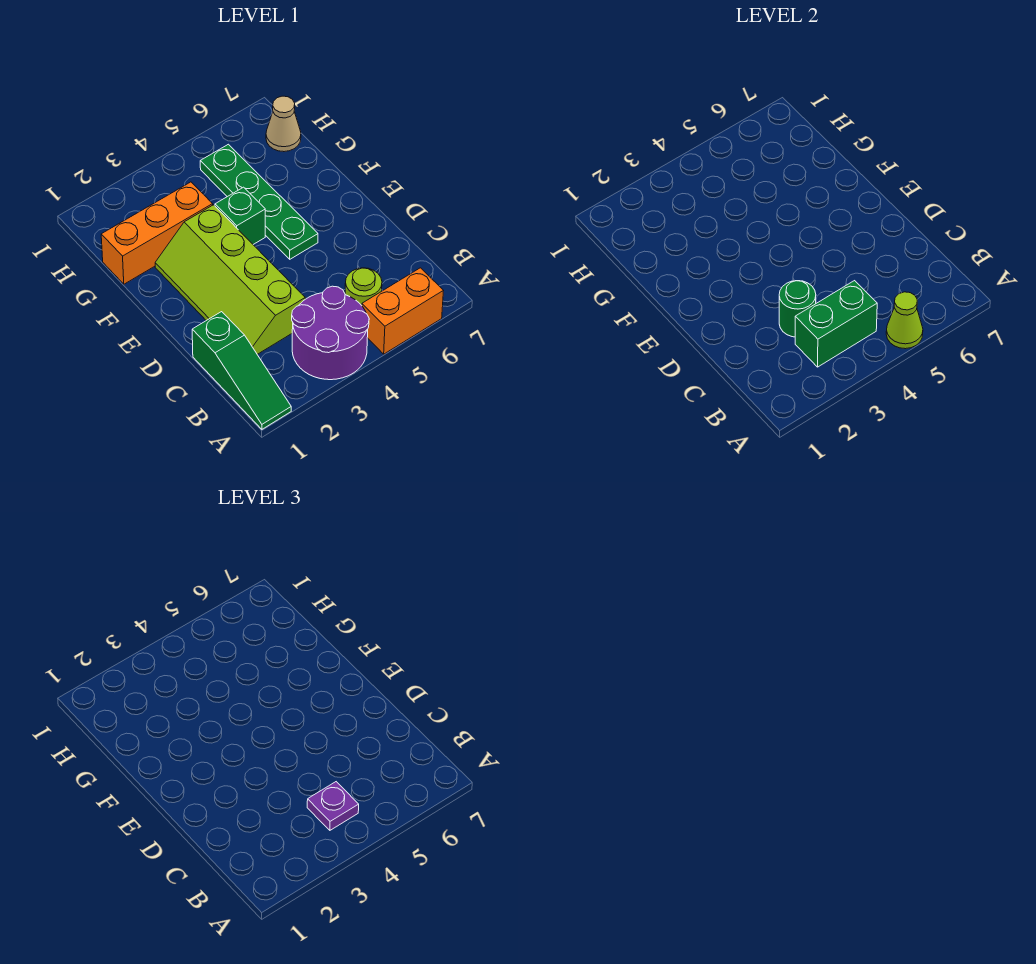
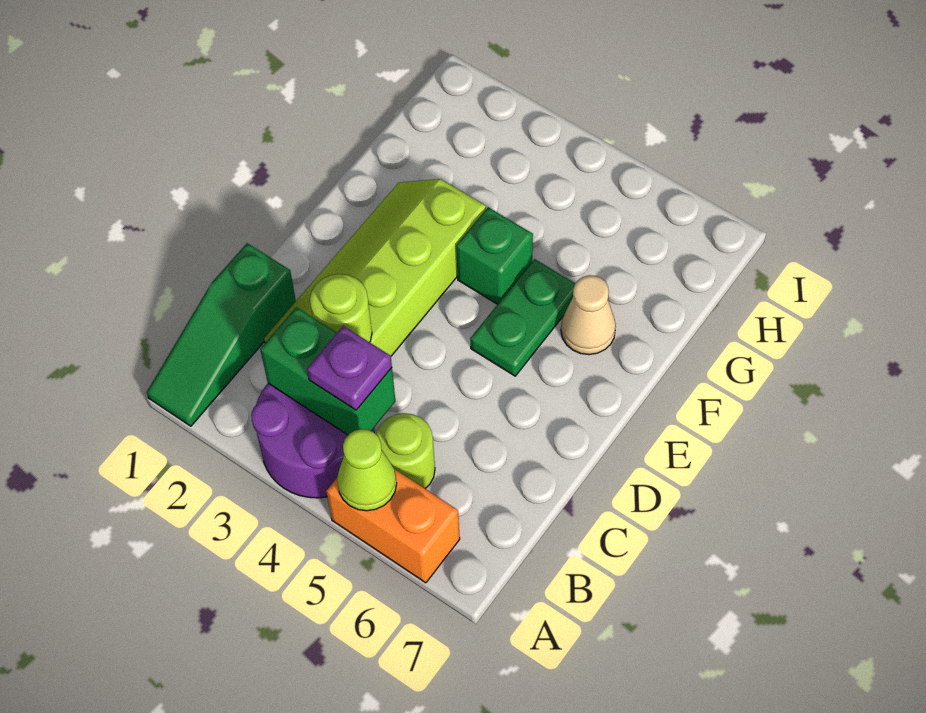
green round brick C3 level 2 -> lime round brick C3 level 2
green plate E5:H5 level 1 -> green plate E5:F5 level 1
orange brick G1:G3 level 1 -> none
tan cone H7 level 1 -> tan cone F6 level 1

